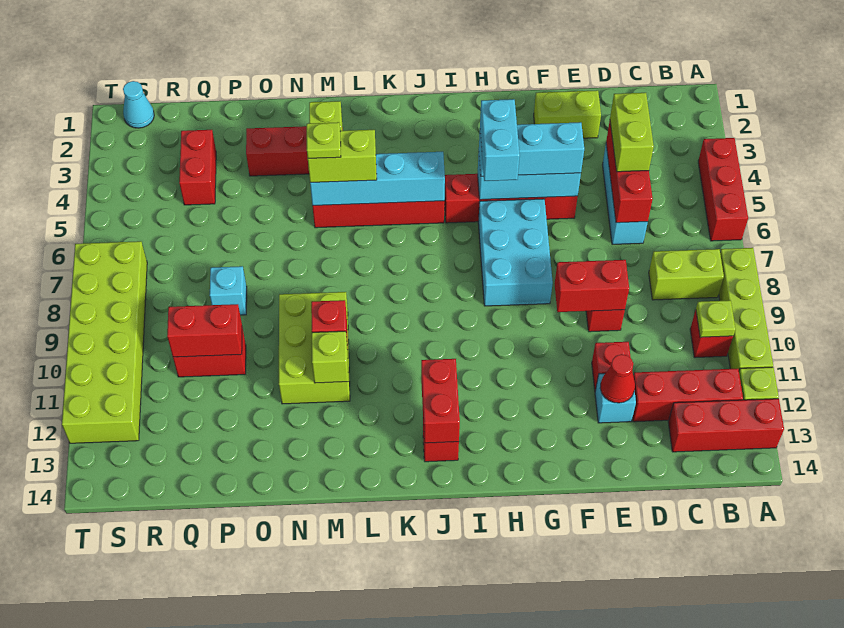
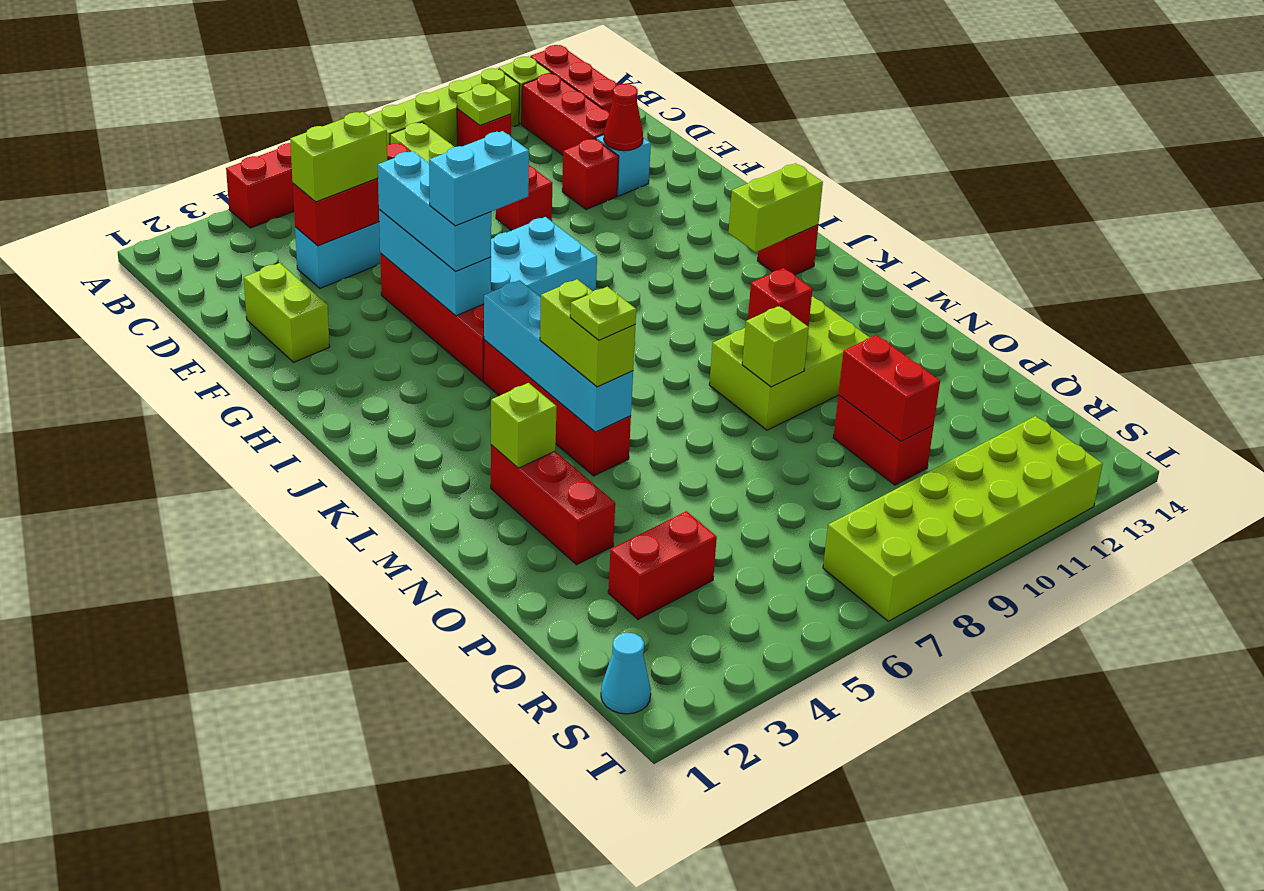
red brick E9:F9 level 2 -> none
red brick J12:J13 level 2 -> lime brick J12:J13 level 2
lime brick M11 level 2 -> lime brick N9 level 2
cyan brick P8 level 1 -> none

